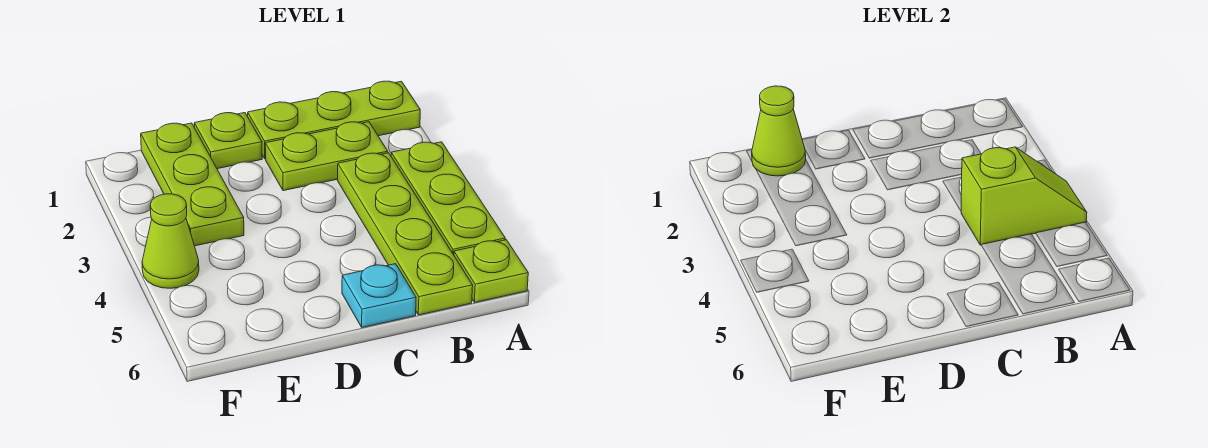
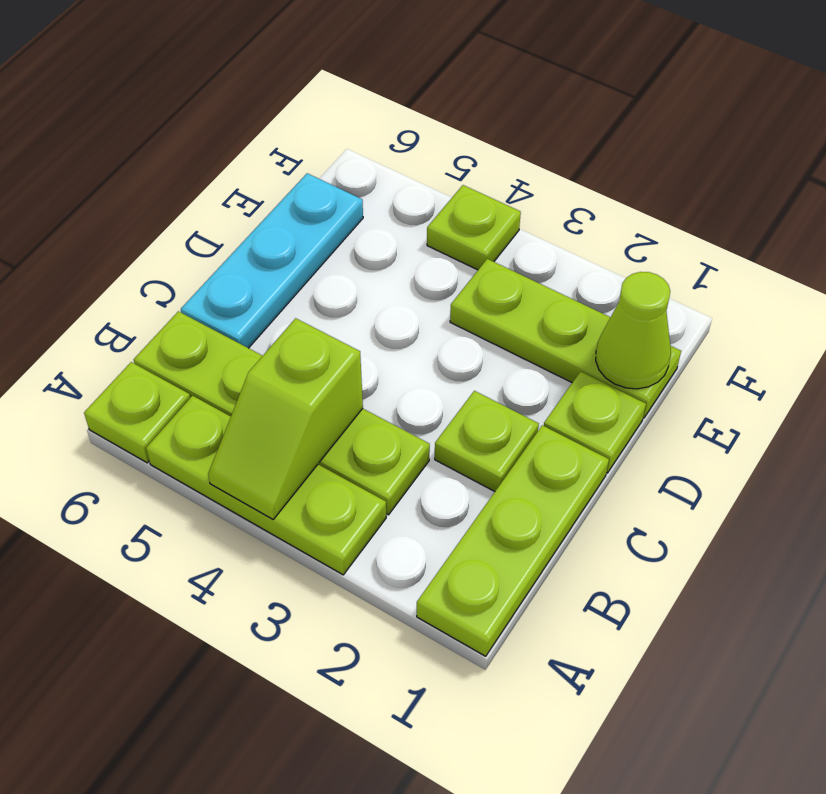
lime plate B2:C2 level 1 -> lime plate C2 level 1
cyan plate C6 level 1 -> cyan plate C6:E6 level 1
lime cone F4 level 1 -> lime plate F4 level 1

